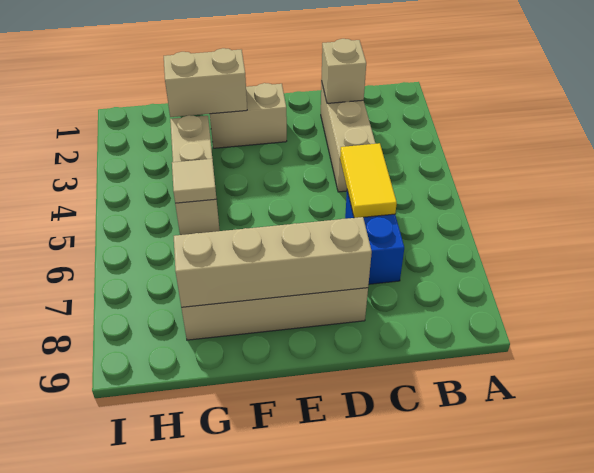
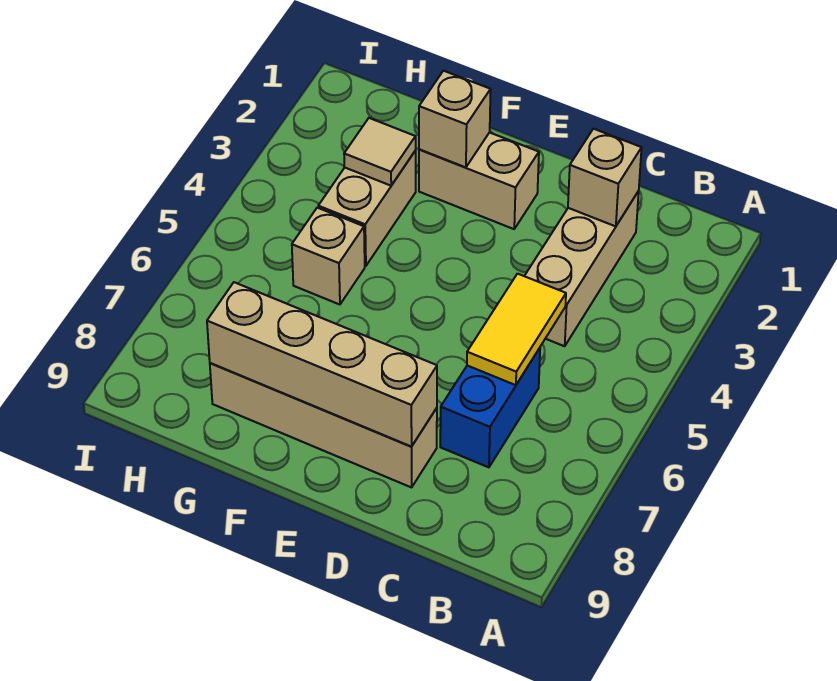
tan brick F2:G2 level 2 -> tan brick F2 level 2
tan tile G5 level 2 -> tan tile G3 level 2

